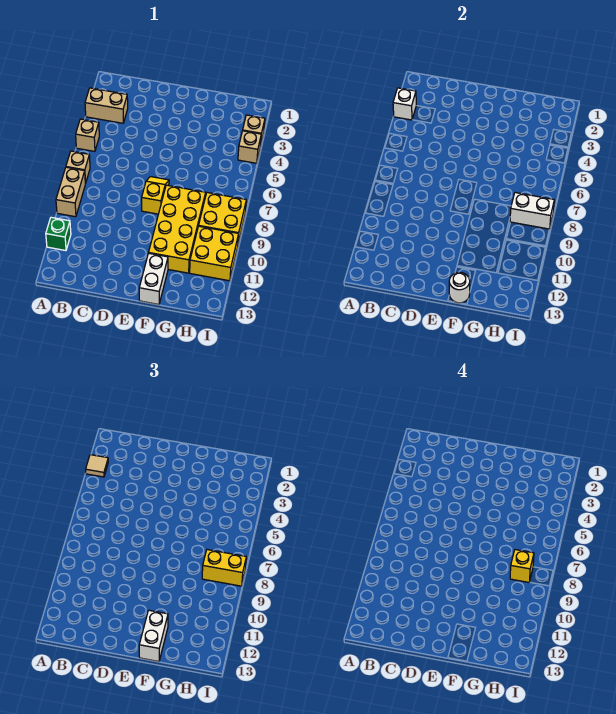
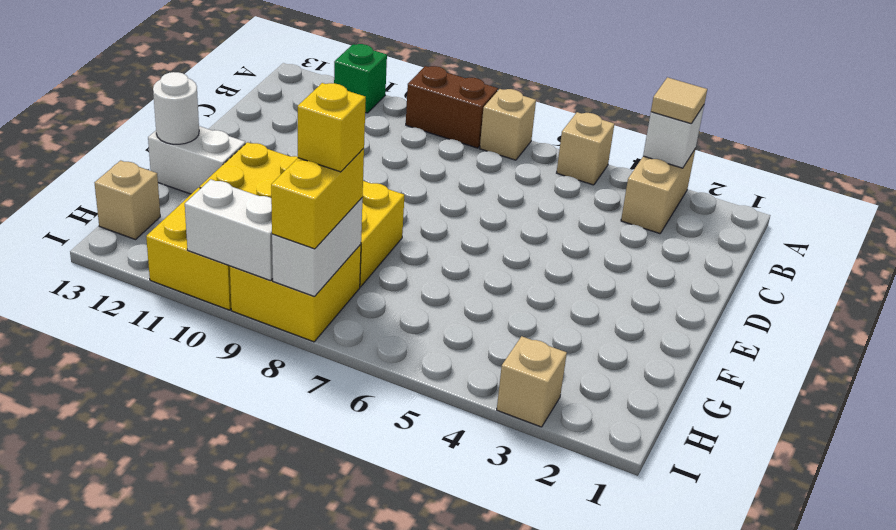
tan brick A8:A9 level 1 -> brown brick A8:A9 level 1
yellow slope E7:E8 level 1 top 8 -> none
white brick F12:F13 level 3 -> white brick I9:I10 level 2
tan brick I4 level 1 -> tan brick H13 level 1

